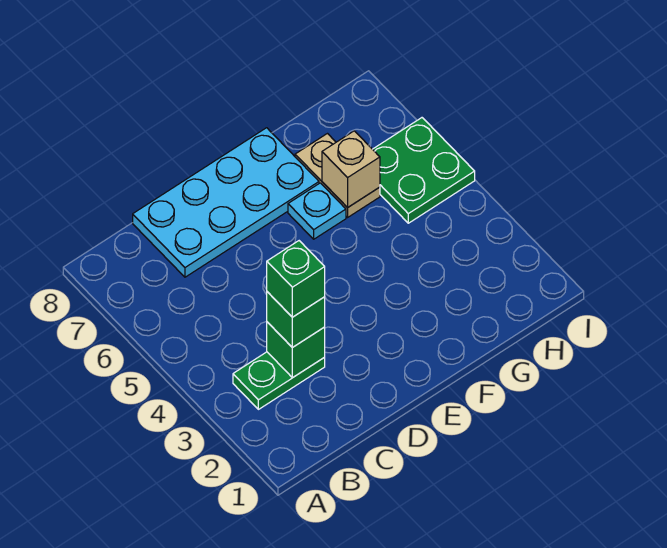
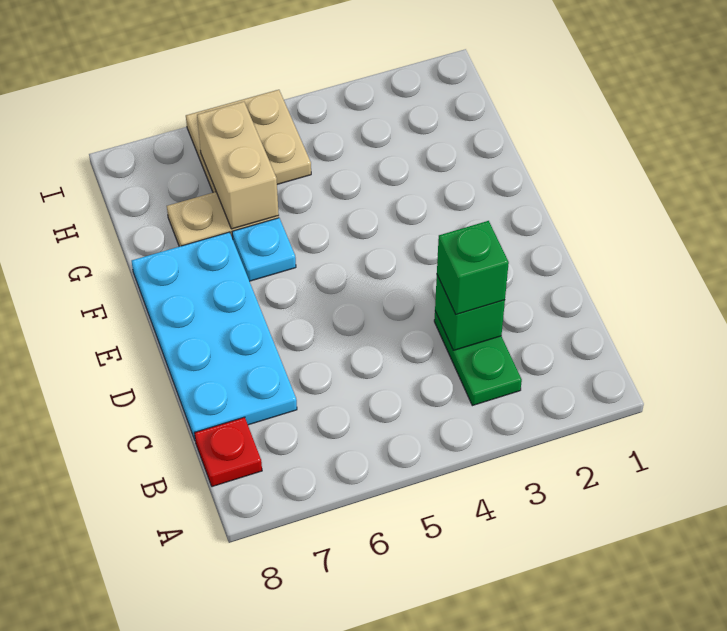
none -> red plate B8 level 1
green brick C3 level 4 -> none
tan brick G6 level 2 -> tan brick G6:H6 level 2
green plate H5:I6 level 1 -> tan plate H5:I6 level 1

